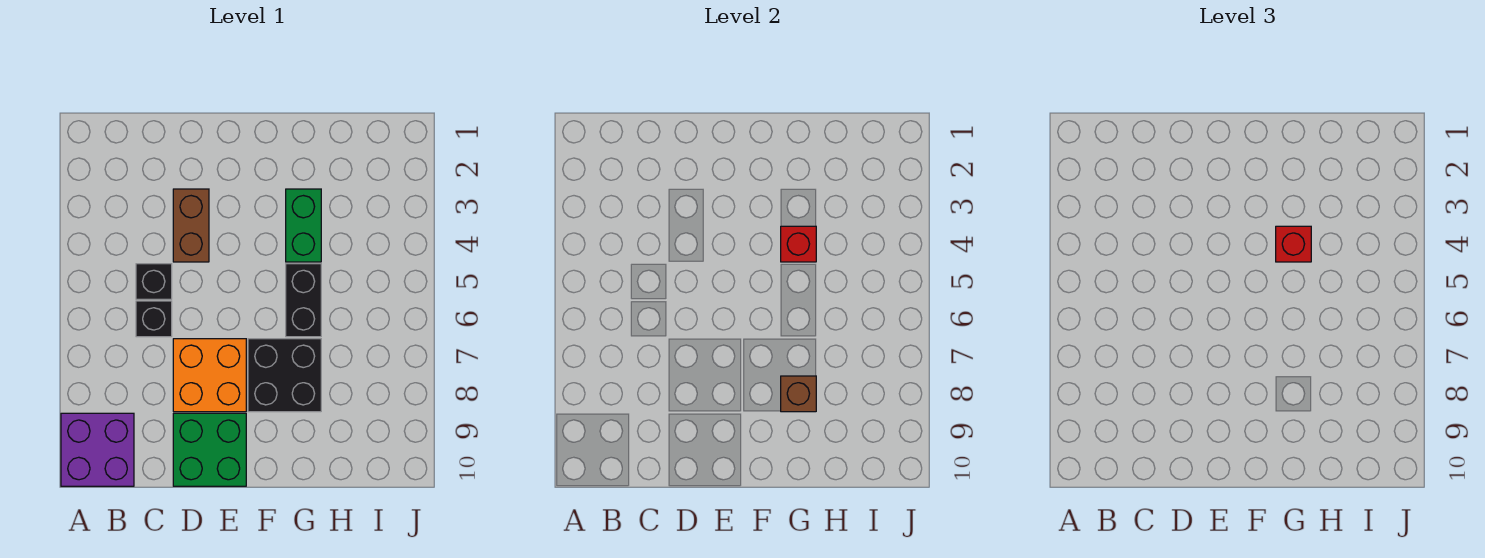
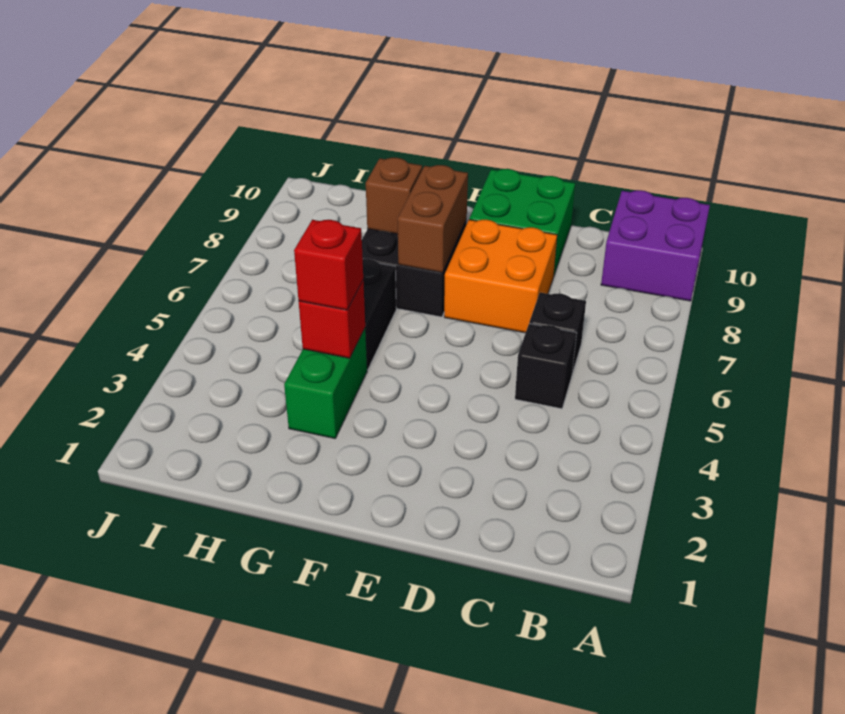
brown brick D3:D4 level 1 -> brown brick F7:F8 level 2

